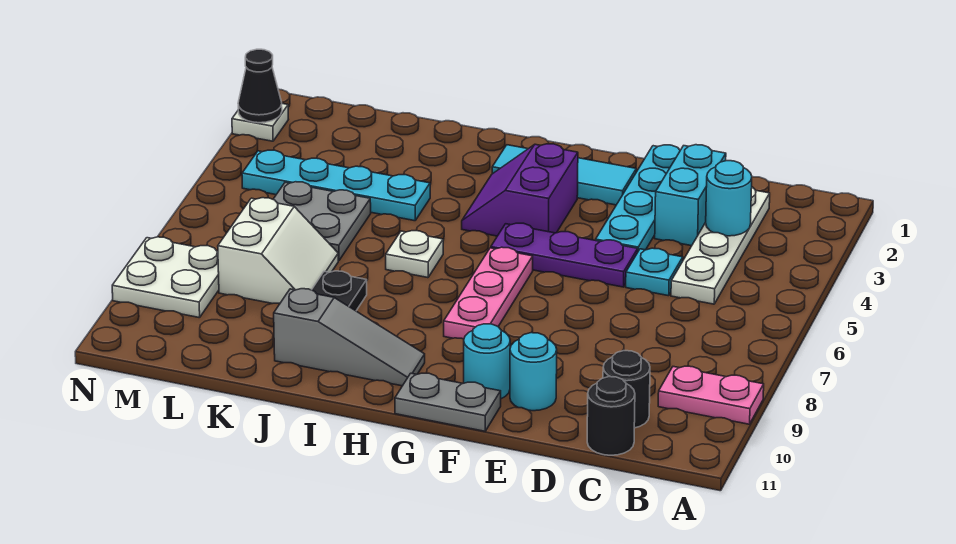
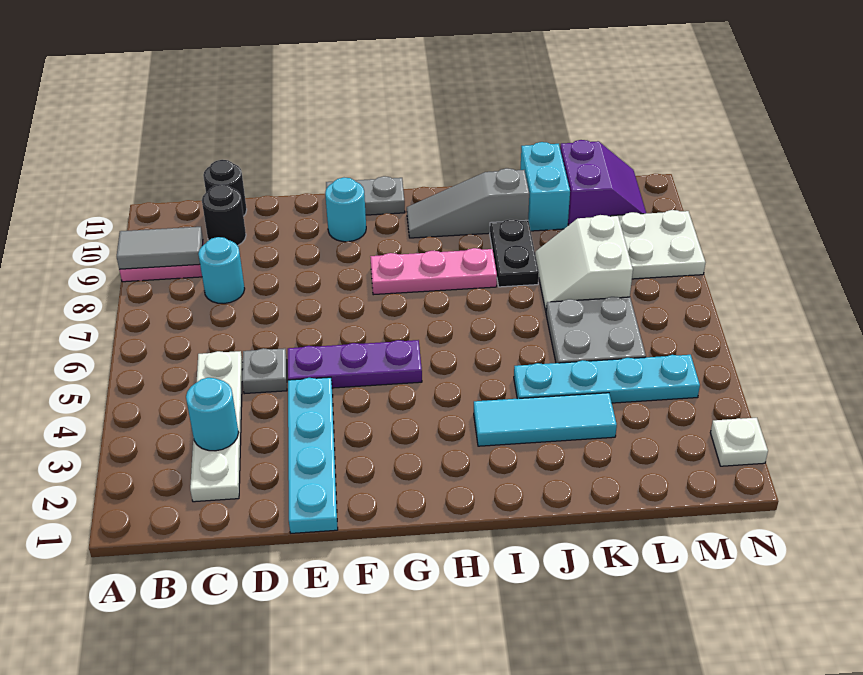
none -> grey tile A9:B9 level 2
cyan brick D2:D3 level 1 -> cyan brick K10:K11 level 1
cyan plate D5 level 1 -> grey plate D5 level 1
cyan round brick E10 level 1 -> cyan round brick C8 level 1
cyan tile F2:H2 level 1 -> cyan tile I3:K3 level 1
purple slope G3:H4 level 1 top G -> purple slope L10:M11 level 1 top L
pink plate G6:G8 level 1 -> pink plate G8:I8 level 1
white plate I6 level 1 -> none
black cone N2 level 2 -> none

